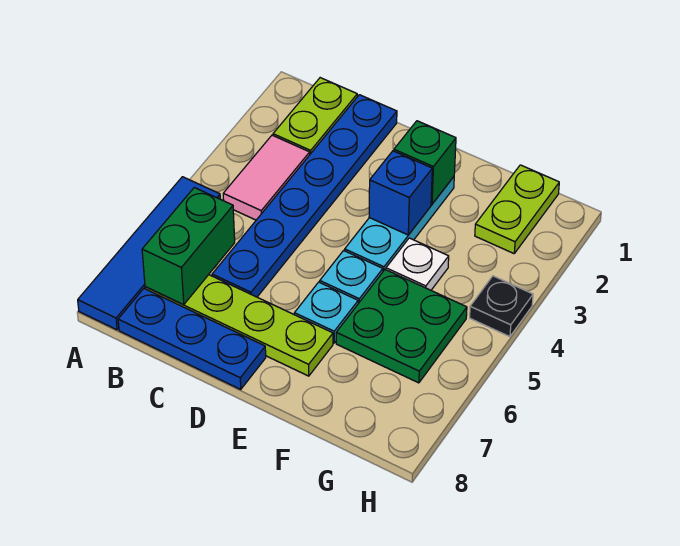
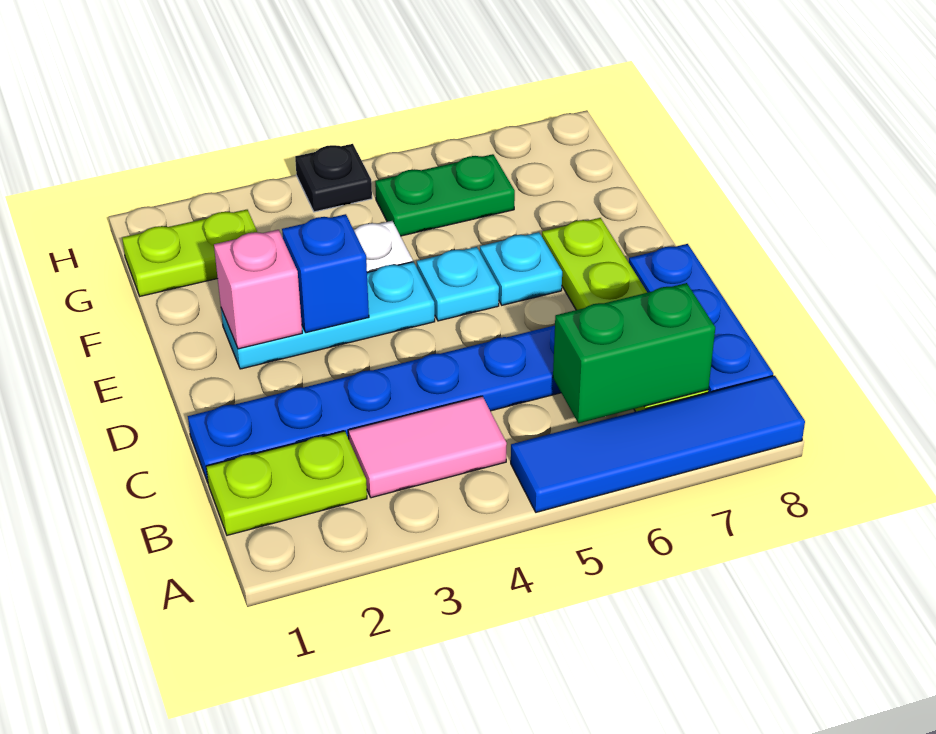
green brick E2 level 2 -> pink brick E2 level 2
green plate F5:G6 level 1 -> green plate G5:G6 level 1

